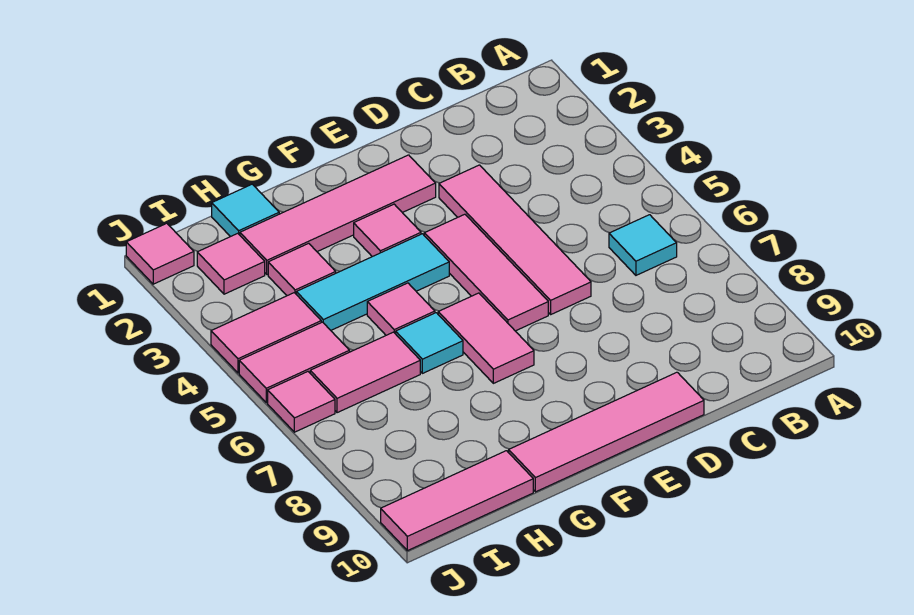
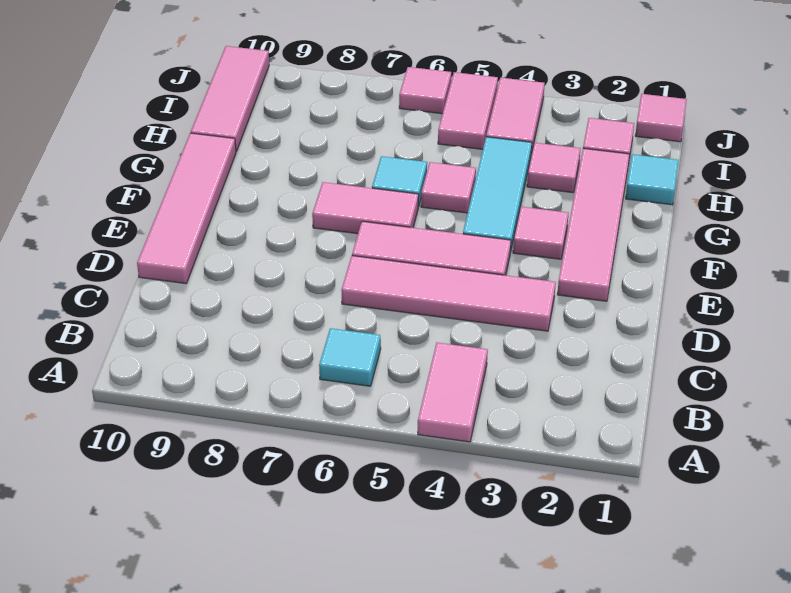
pink tile H6:I6 level 1 -> pink tile A4:B4 level 1

